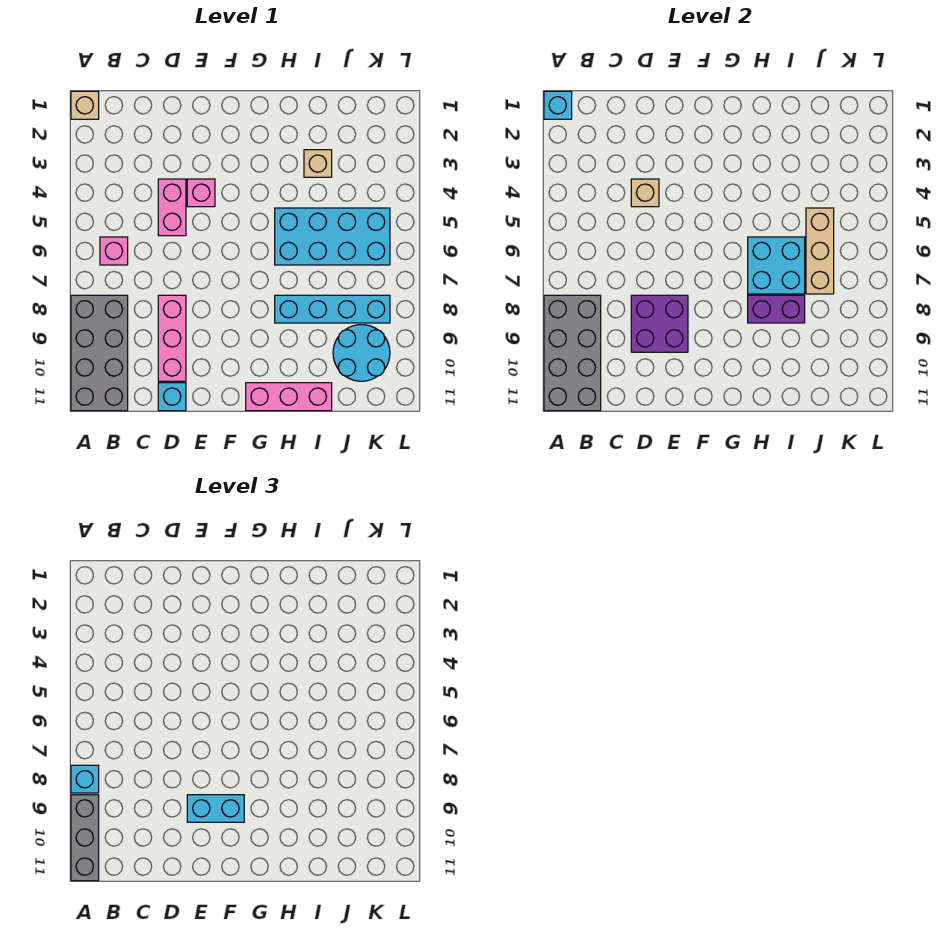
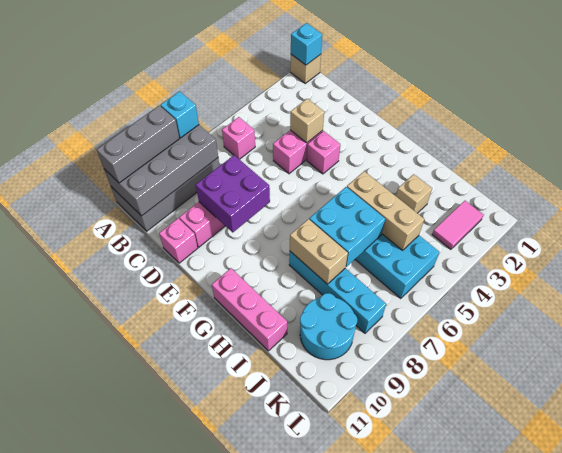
cyan brick D11 level 1 -> pink brick D11 level 1
cyan brick E9:F9 level 3 -> none
purple brick H8:I8 level 2 -> tan brick H8:I8 level 2
tan brick J5:J7 level 2 -> tan brick H5:J5 level 2
none -> pink tile K2:K3 level 1

